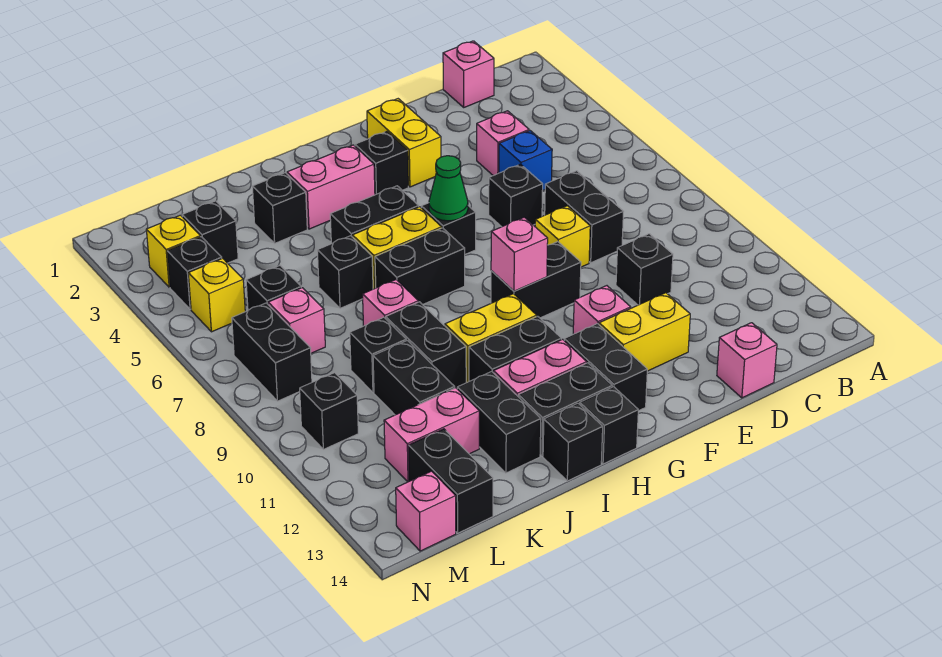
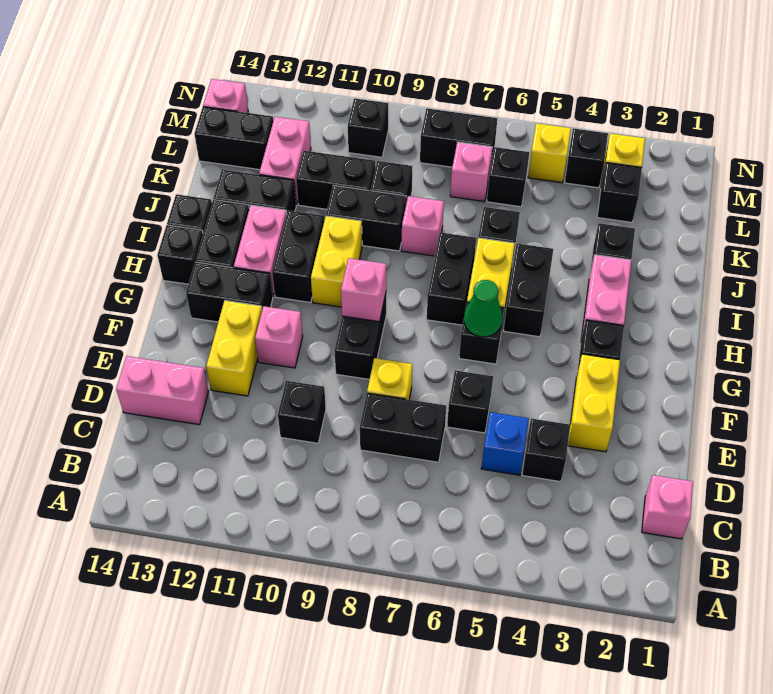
pink brick D4 level 1 -> black brick D4 level 1
pink brick D14 level 1 -> pink brick D13:D14 level 1
yellow brick F2:F3 level 1 -> yellow brick E3:F3 level 1

